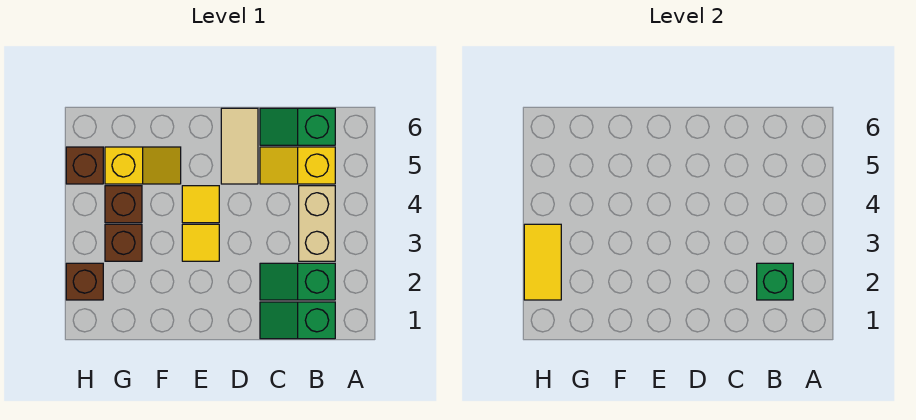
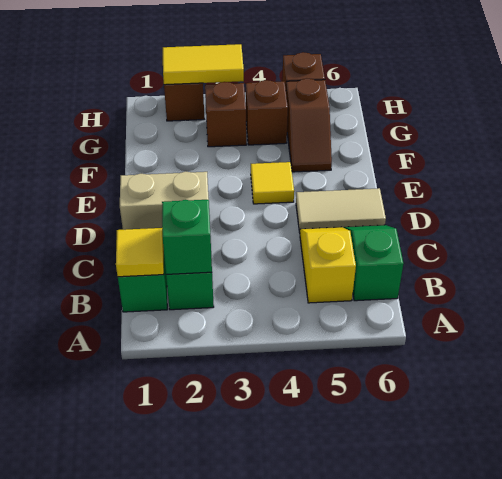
tan brick B3:B4 level 1 -> tan brick D1:D2 level 1
yellow tile E3 level 1 -> yellow tile B1 level 2
yellow slope F5:G5 level 1 top G -> brown slope F5:G5 level 1 top G

